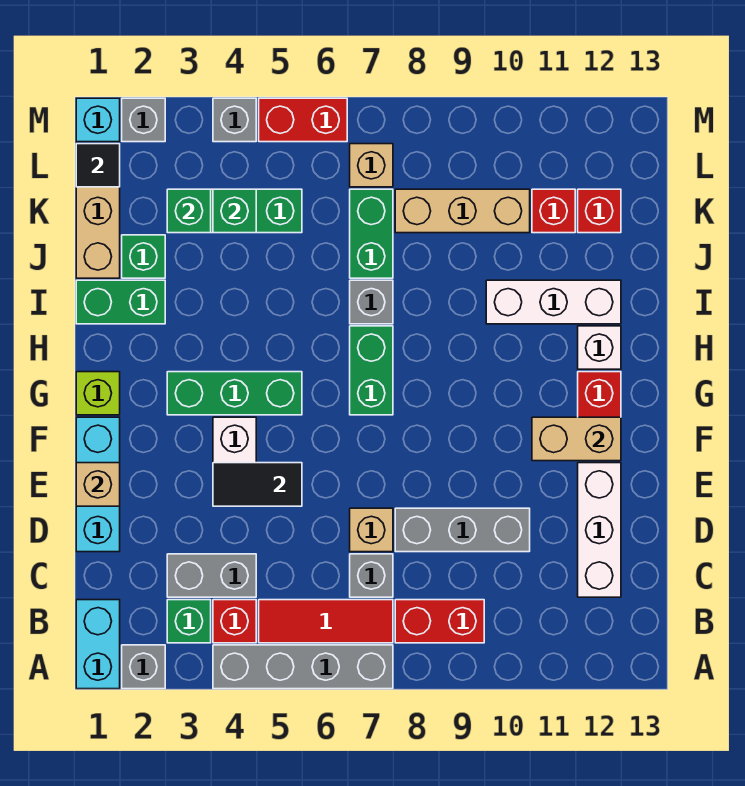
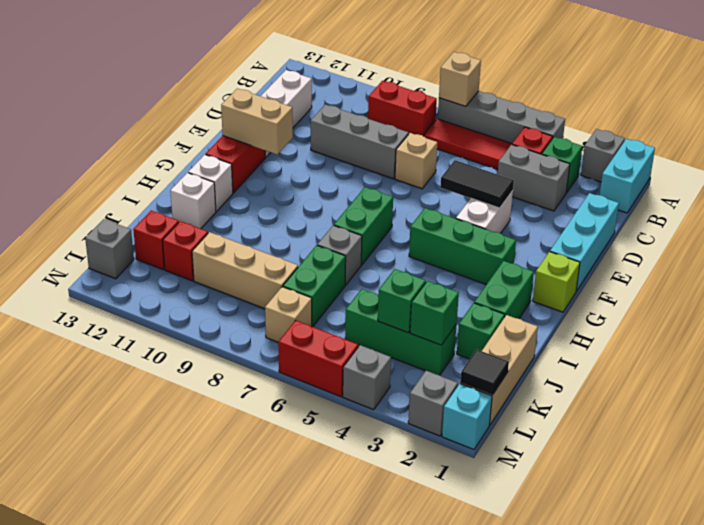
grey brick C7 level 1 -> grey brick L13 level 1
tan brick E1 level 2 -> tan brick A7 level 2
green brick I1:I2 level 1 -> green brick H2:I2 level 1
white brick I10:I12 level 1 -> white brick I12 level 1

